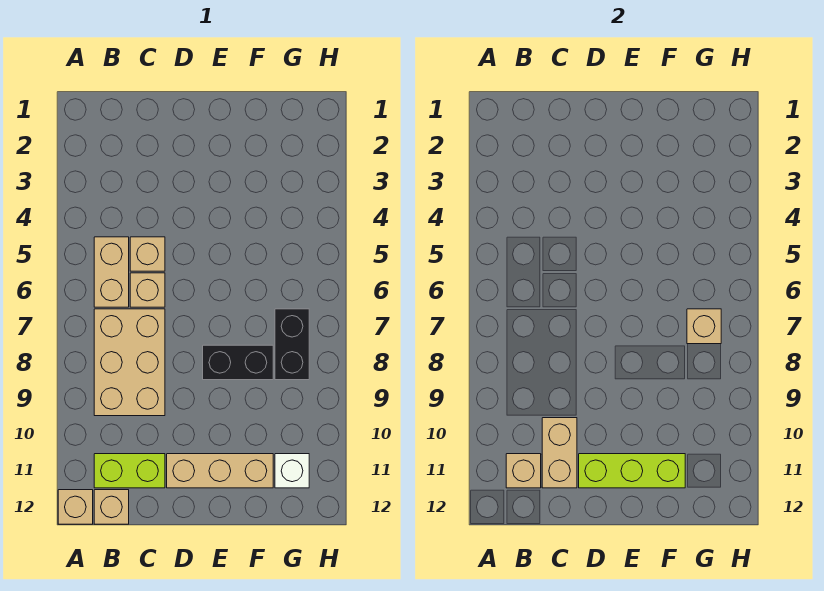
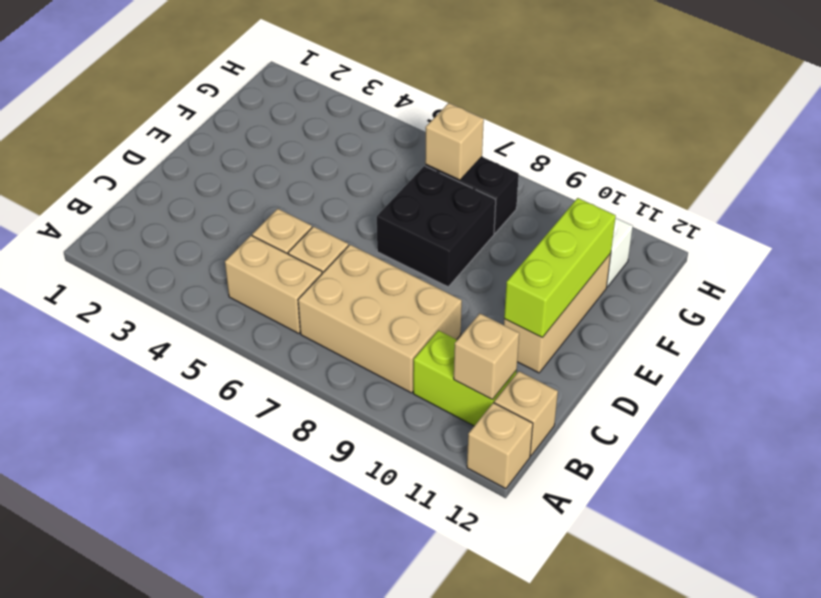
lime brick B11:C11 level 1 -> lime brick B10:B11 level 1
tan brick C10:C11 level 2 -> none
black brick E8:F8 level 1 -> black brick E7:F8 level 1

